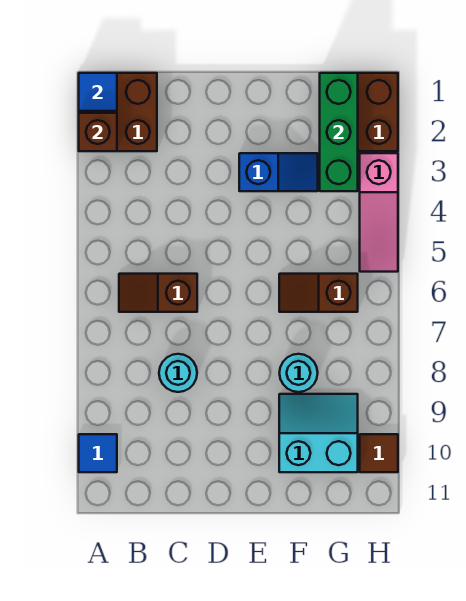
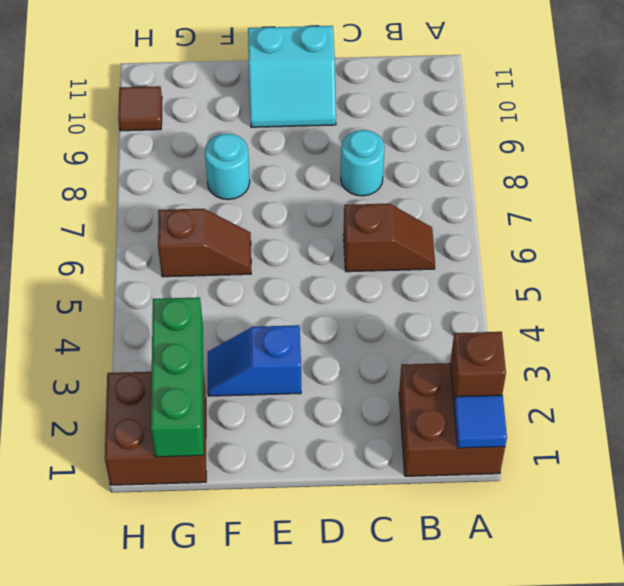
blue tile A10 level 1 -> none
cyan slope F9:G10 level 1 top 10 -> cyan slope D10:E11 level 1 top 11
pink slope H3:H5 level 1 top 3 -> none

